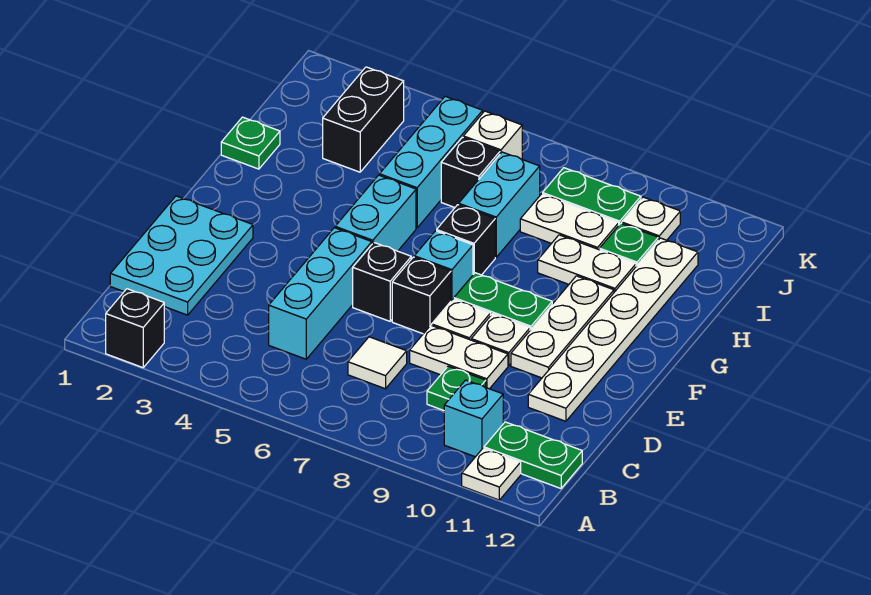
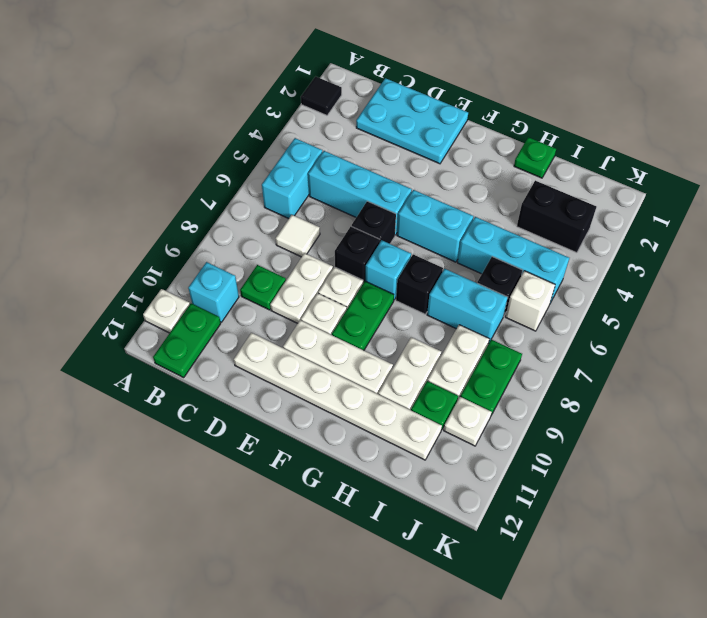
black brick A2 level 1 -> black tile A2 level 1
none -> cyan brick B5:B6 level 1

